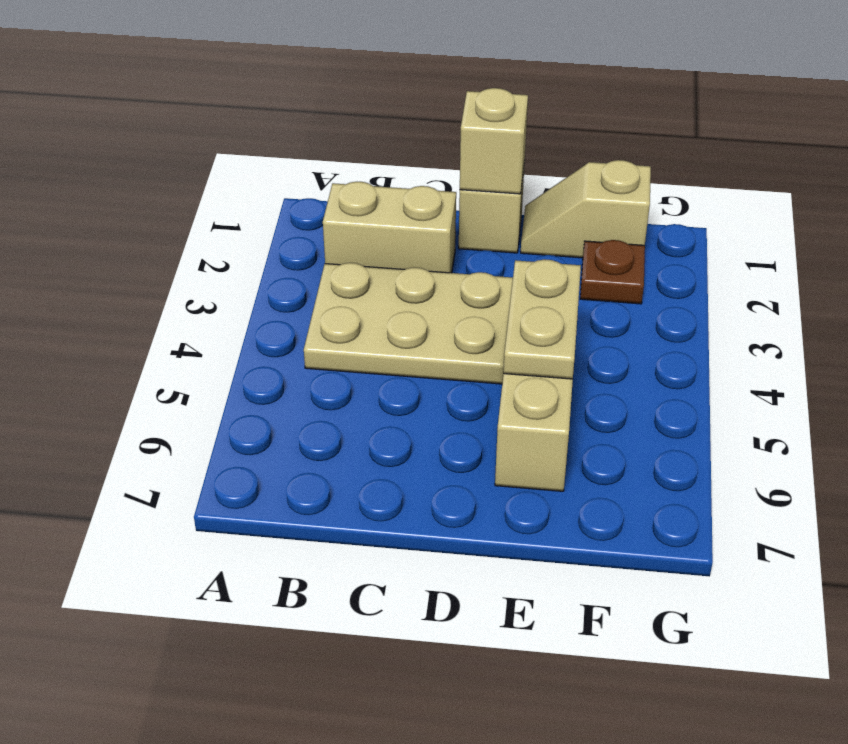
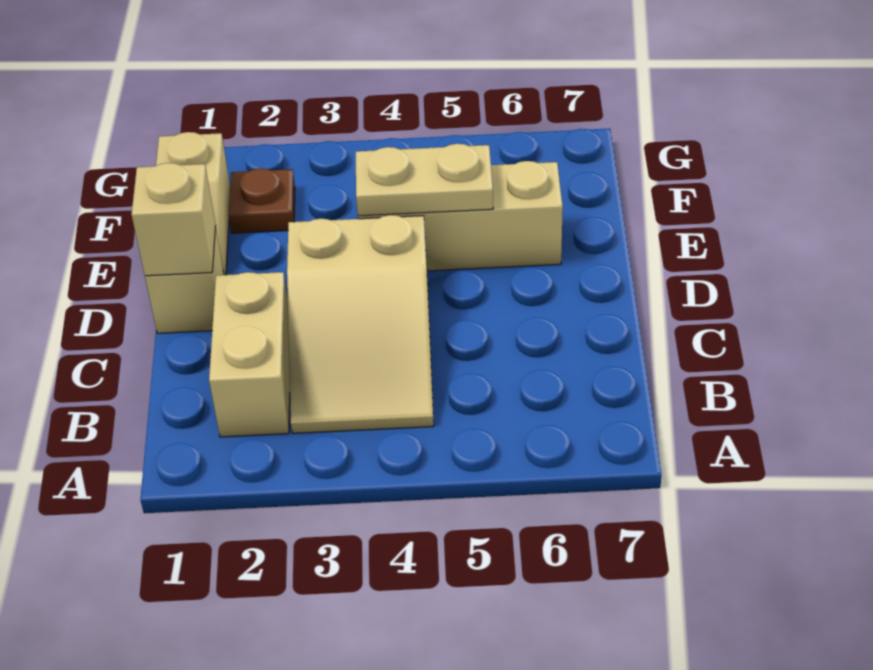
tan plate B3:D4 level 1 -> tan slope B3:D4 level 1 top D

